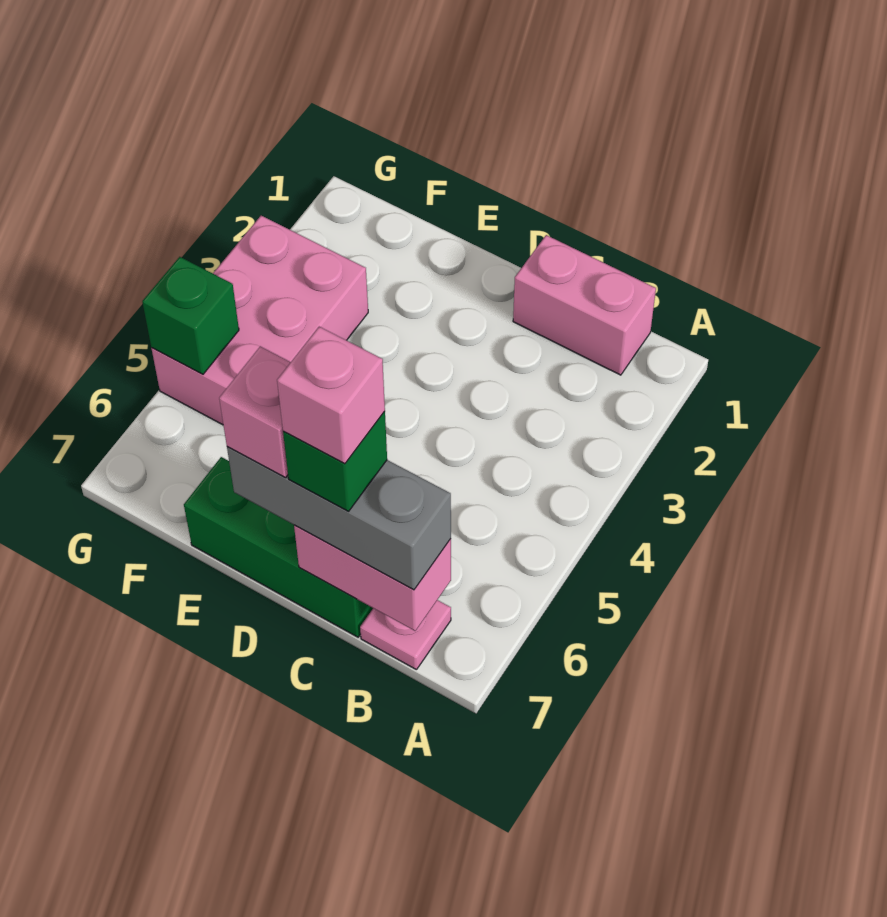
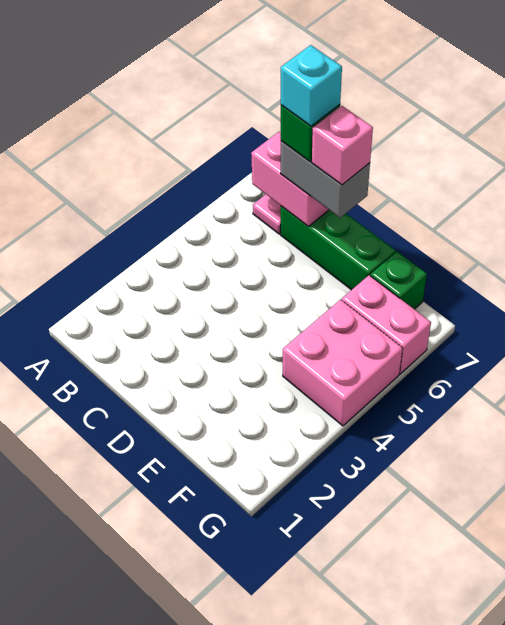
pink brick B1:C1 level 1 -> pink brick F6:G6 level 1
grey brick B7:D7 level 3 -> grey brick C7:D7 level 3
pink brick C7 level 5 -> cyan brick C7 level 5
pink brick F3:G5 level 1 -> pink brick F4:G5 level 1
green brick G5 level 2 -> green brick F7 level 1

